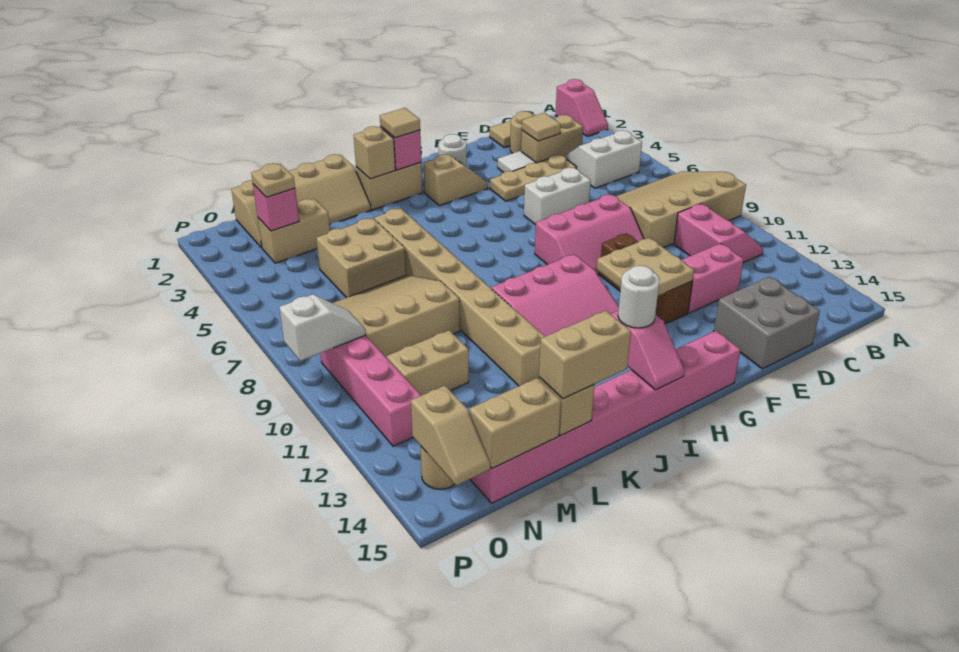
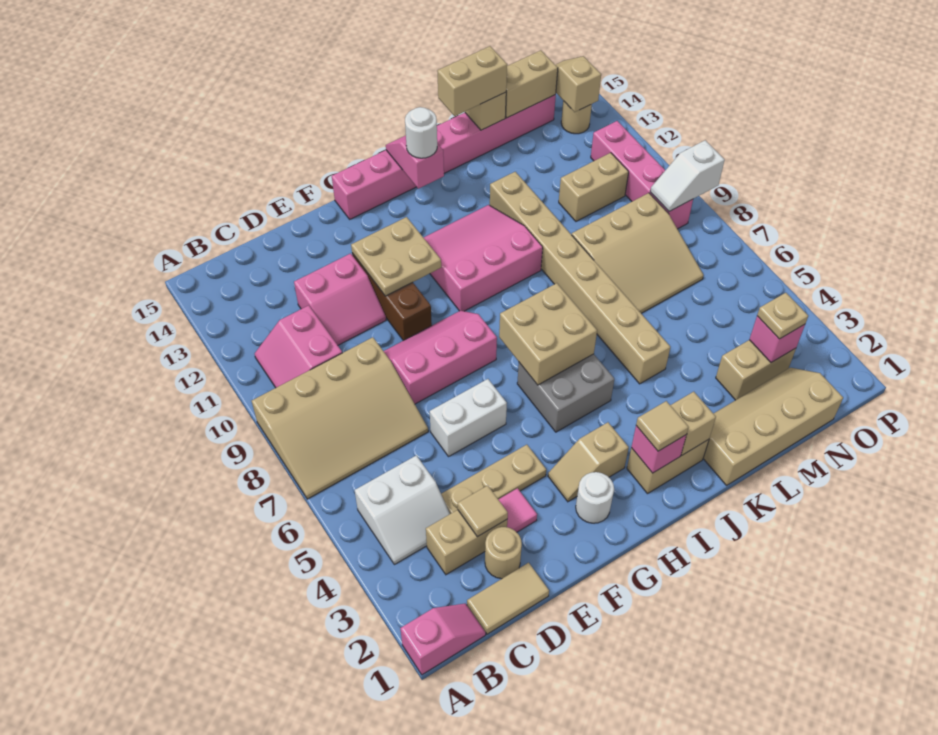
pink slope A1:A2 level 1 top 1 -> pink slope A1:B1 level 1 top A
grey brick D14:E15 level 1 -> grey brick H5:I6 level 1
white tile E3 level 1 -> pink tile E3 level 1
tan brick L5:M6 level 1 -> tan brick H6:I7 level 2

